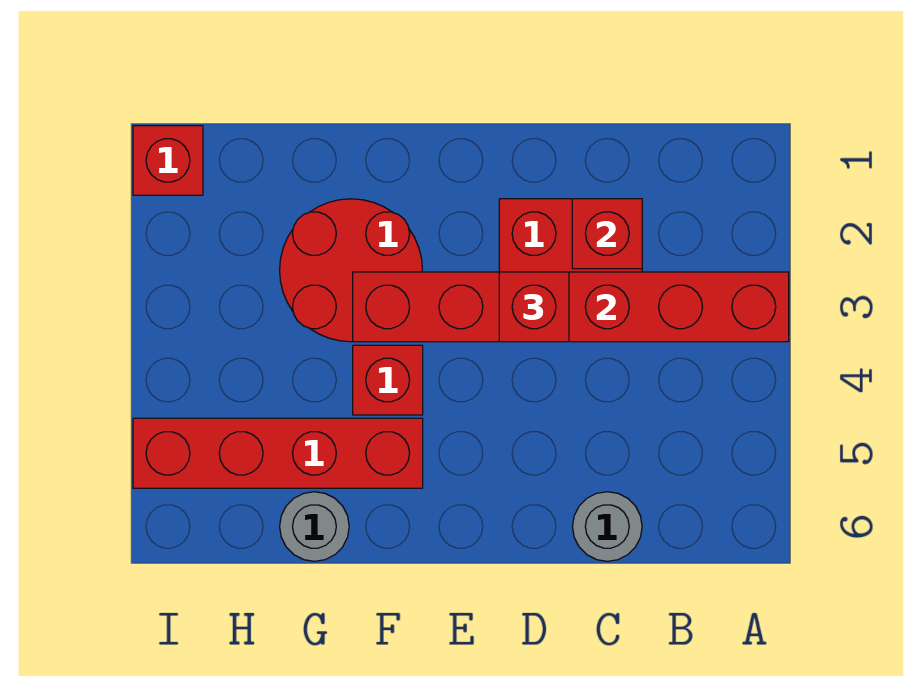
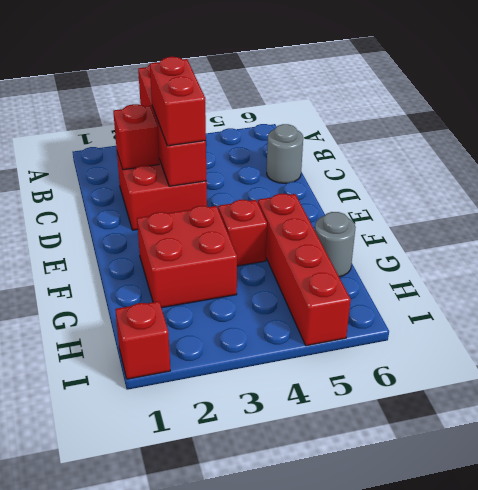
red brick A3:F3 level 2 -> red brick A3:D3 level 2
red brick D3 level 3 -> red brick C3:D3 level 3
red round brick F2:G3 level 1 -> red brick F2:G3 level 1

